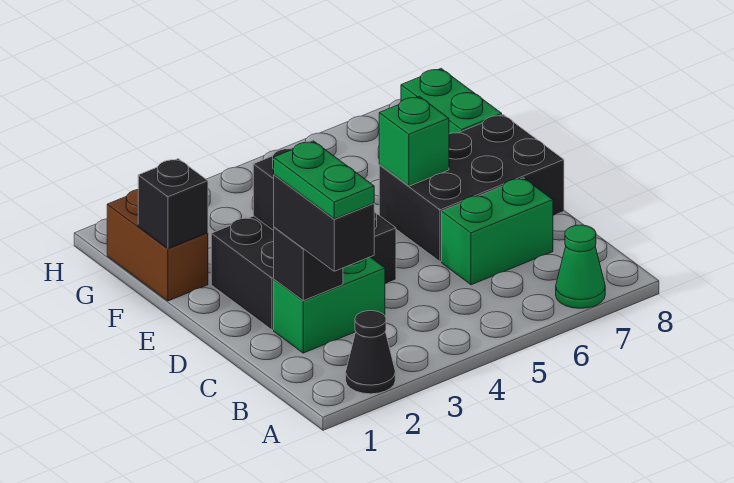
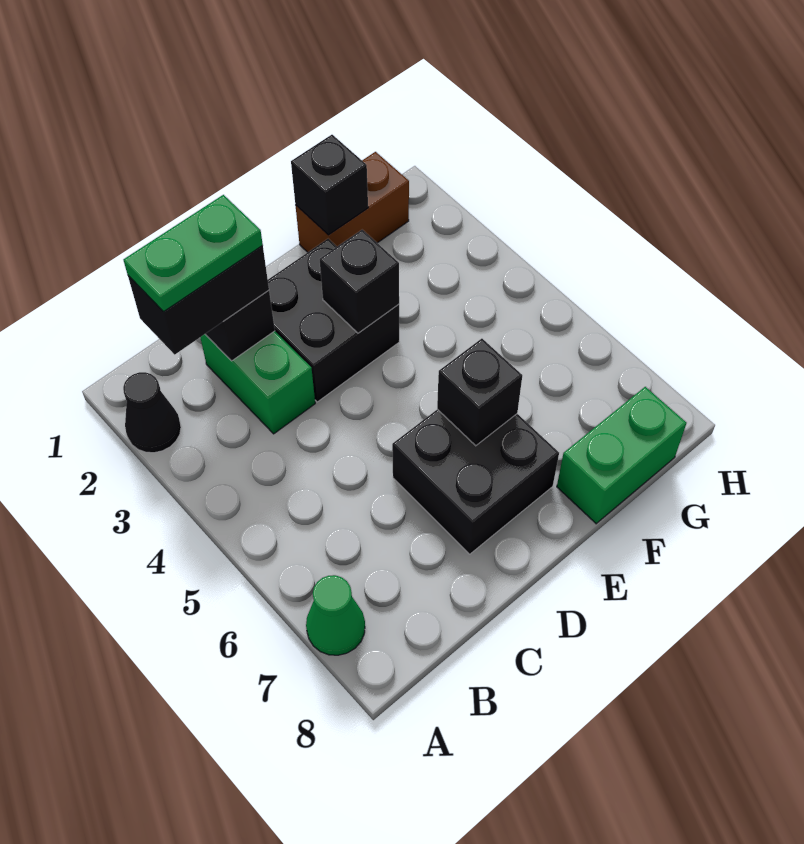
green brick C6:C7 level 1 -> none
black brick D2:E4 level 1 -> black brick D2:E3 level 1
black brick D6:E8 level 1 -> black brick D6:E7 level 1
green brick E6 level 2 -> black brick E6 level 2

